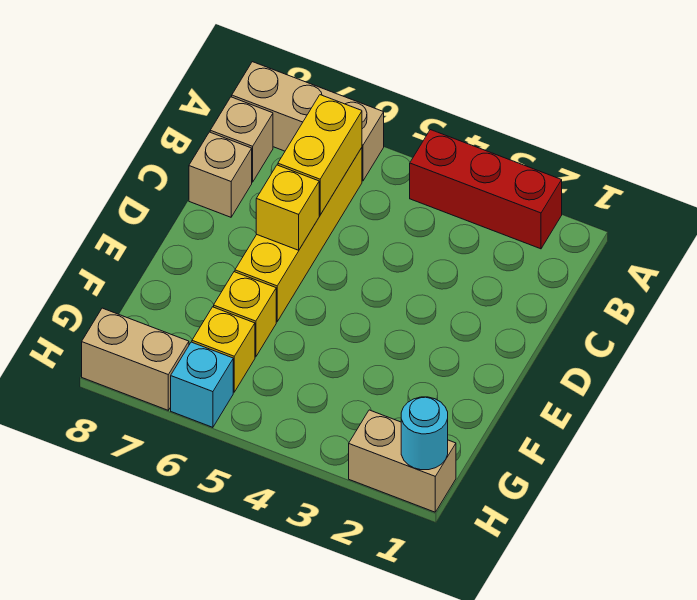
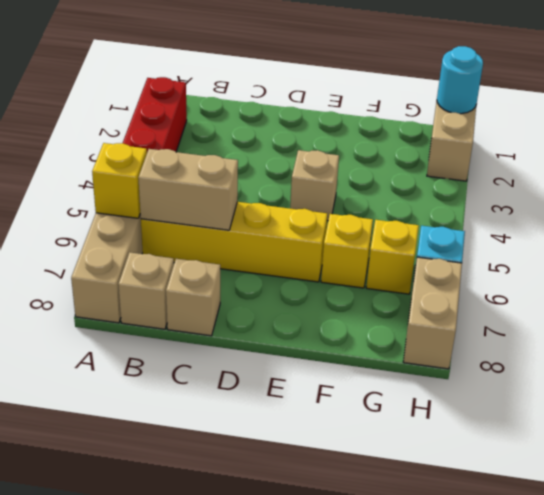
yellow brick B6:C6 level 2 -> tan brick B6:C6 level 2
yellow brick D6 level 2 -> yellow brick A6 level 2
none -> tan brick E4 level 1

